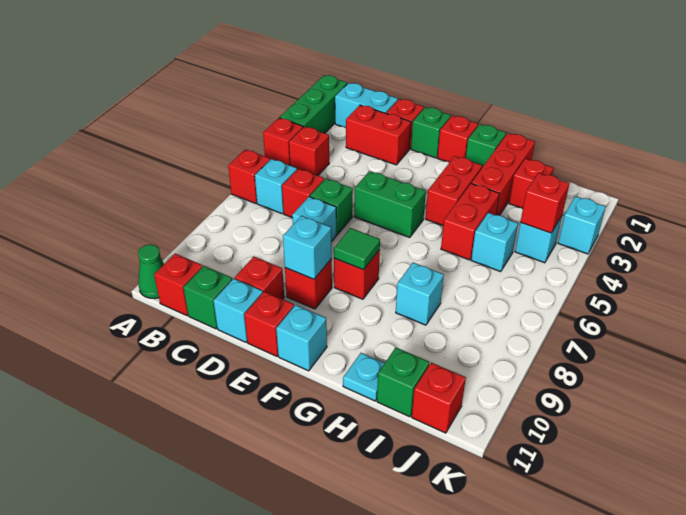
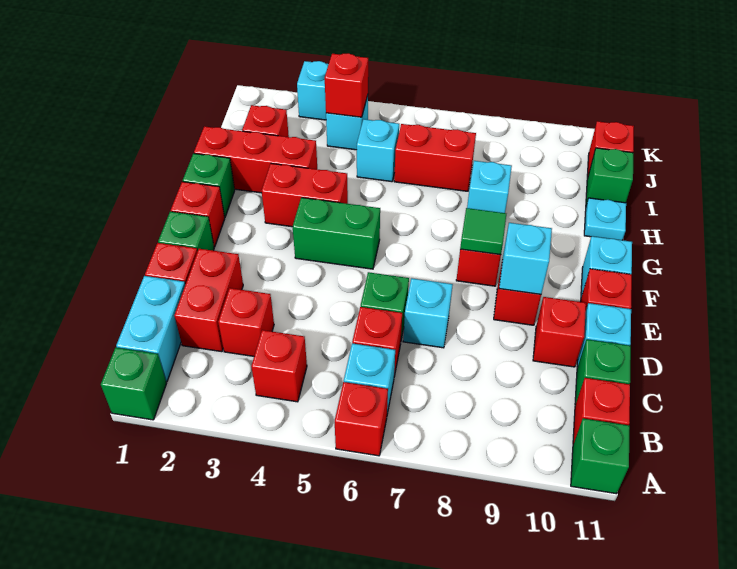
green brick A1:A3 level 1 -> green brick A1 level 1
red brick A4 level 1 -> red brick C3 level 1
green cone A11 level 1 -> green brick A11 level 1
green brick E5:F5 level 1 -> green brick F4:F5 level 1
red brick H4:H5 level 1 -> red brick I6:I7 level 1

